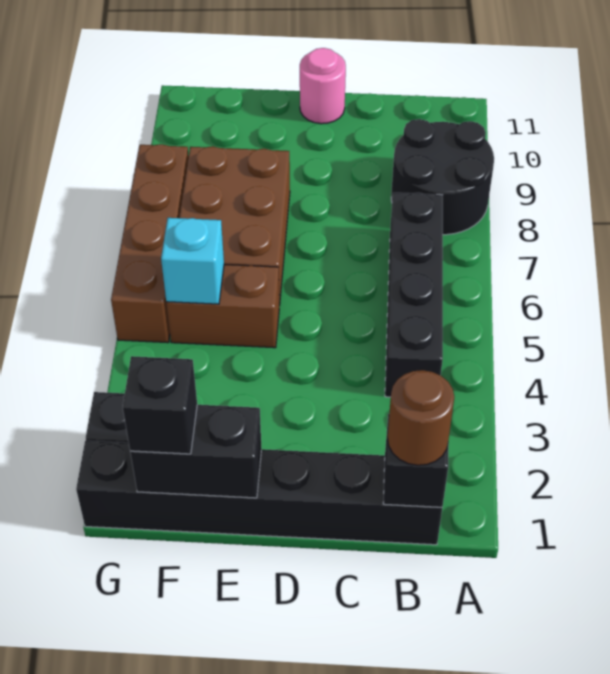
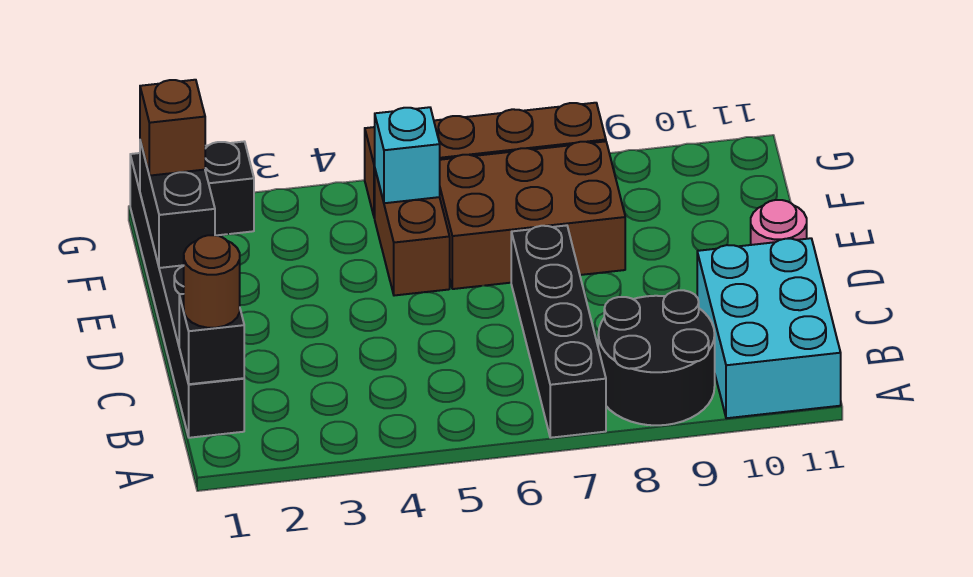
none -> cyan brick A10:C11 level 1
black brick B4:B7 level 1 -> black brick A7:D7 level 1
black brick F1 level 3 -> brown brick F1 level 3

